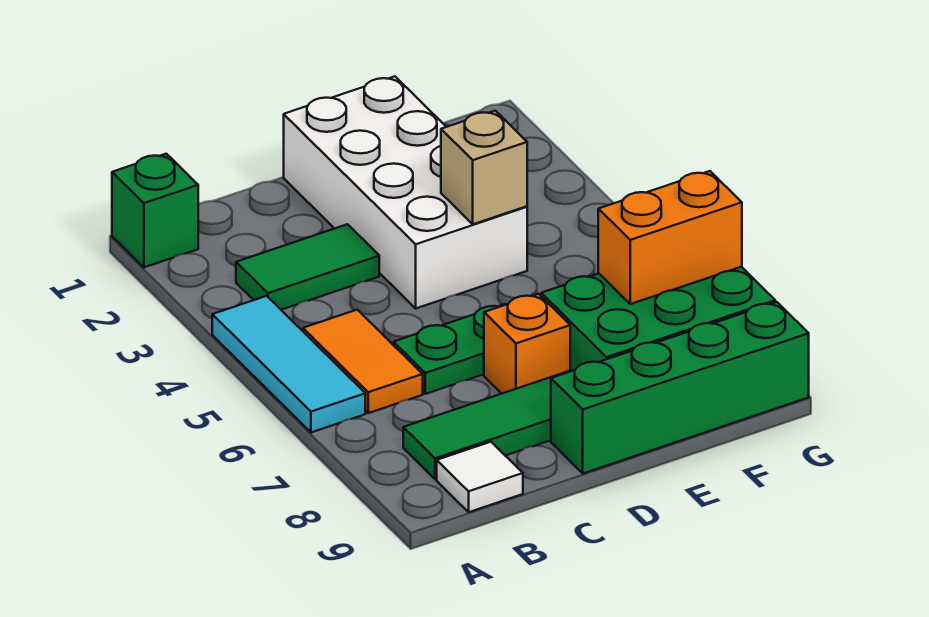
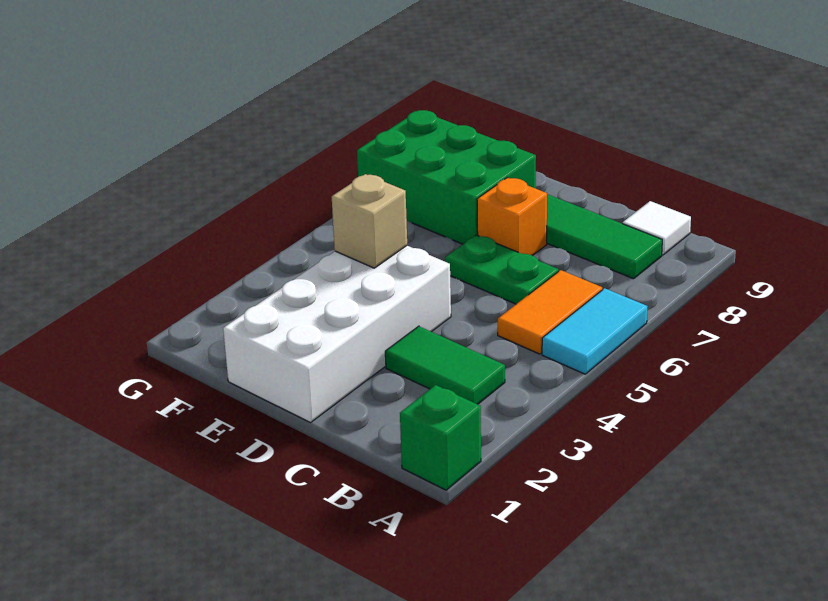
cyan tile A4:A6 level 1 -> cyan tile A5:A6 level 1
green brick D9:G9 level 1 -> none
orange brick F7:G7 level 2 -> none

